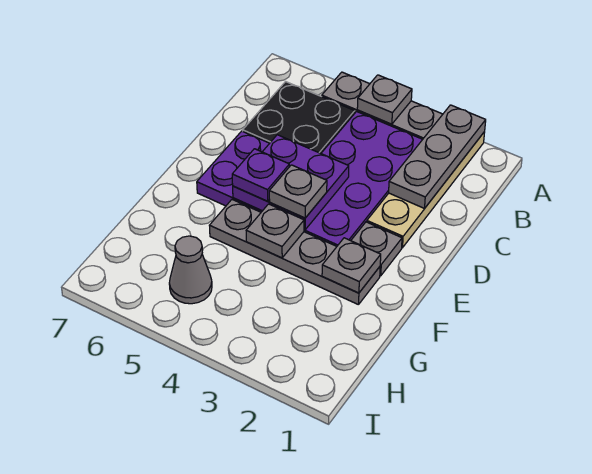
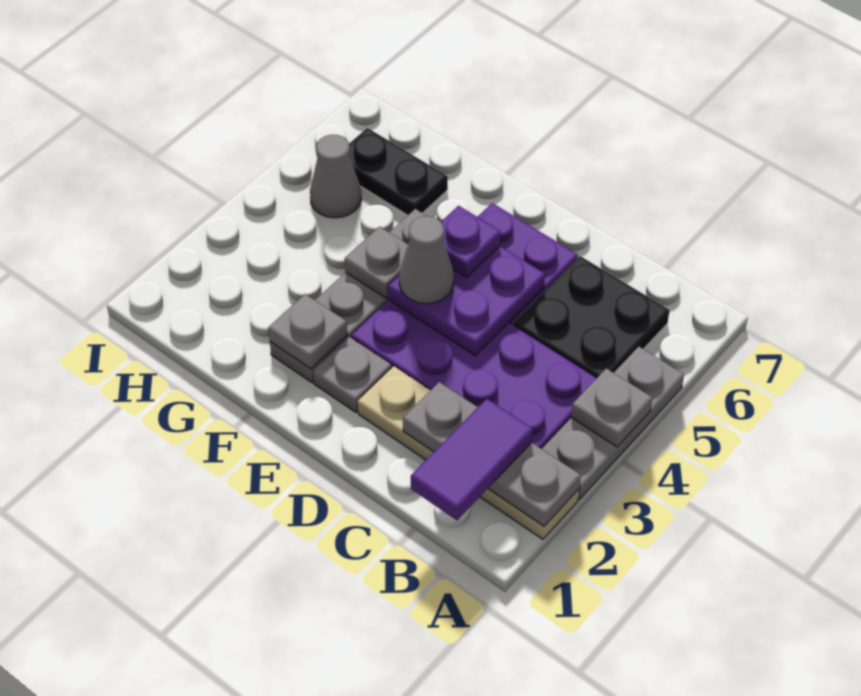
none -> purple tile B1:B2 level 3
grey plate E4 level 3 -> grey cone E4 level 3
none -> black plate G6:H6 level 1

